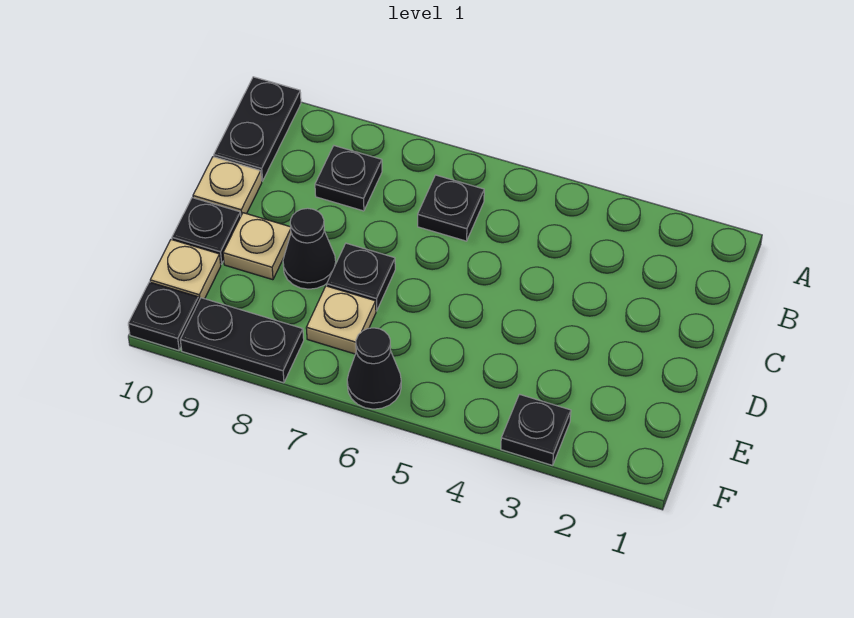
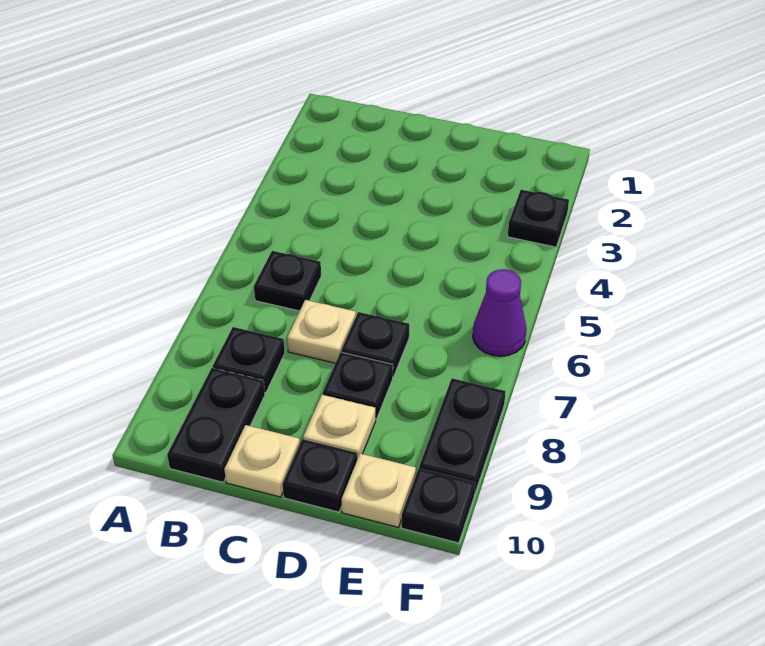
black plate A10:B10 level 1 -> black plate B9:B10 level 1
black cone D8 level 1 -> black plate D8 level 1
tan plate E7 level 1 -> tan plate C7 level 1
black cone F6 level 1 -> purple cone F6 level 1

